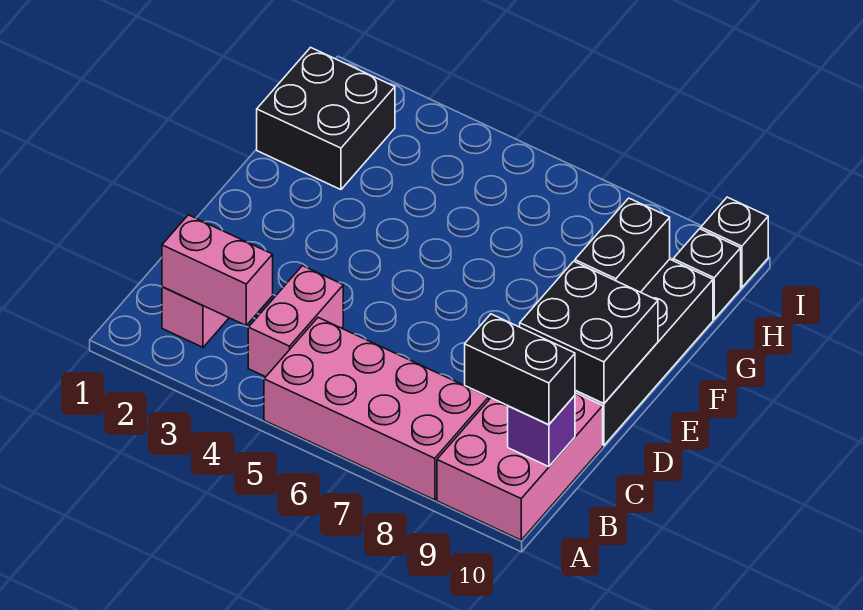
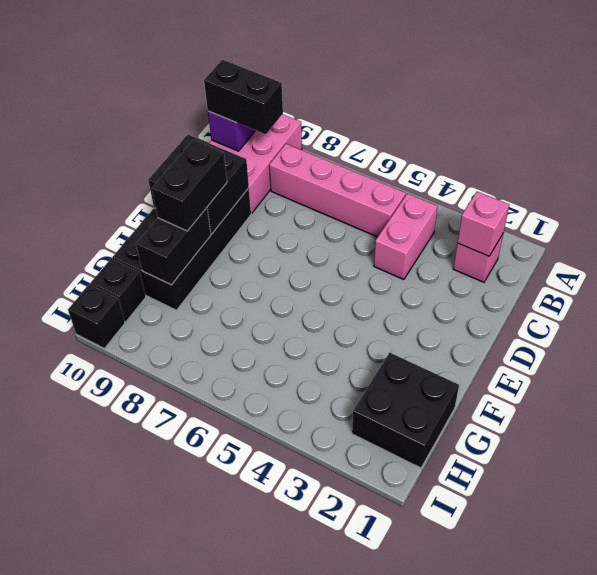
pink brick A5:B8 level 1 -> pink brick B5:B8 level 1
pink brick B2:B3 level 2 -> pink brick B2 level 2
none -> black brick E9:F9 level 3

